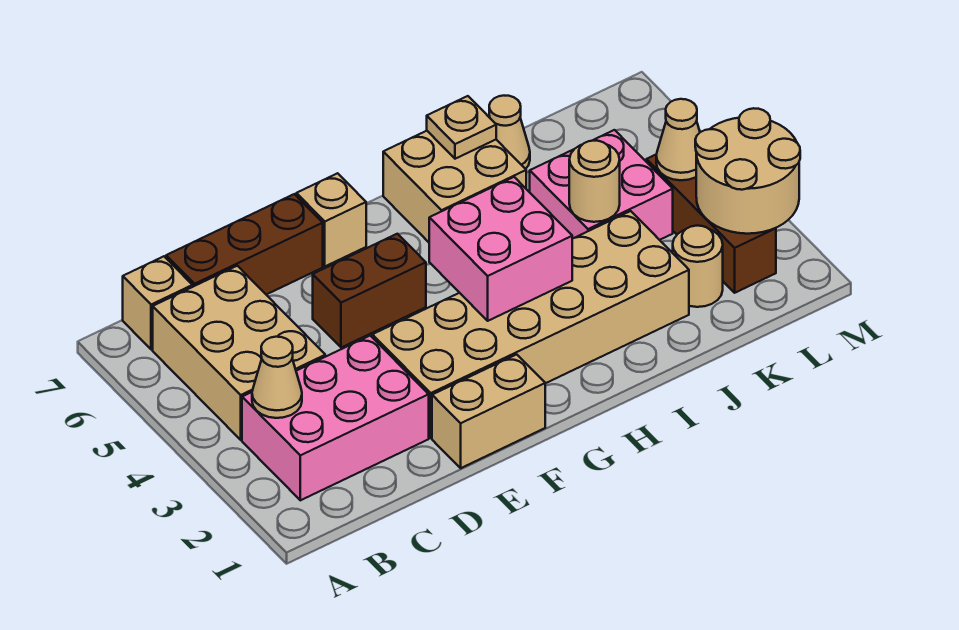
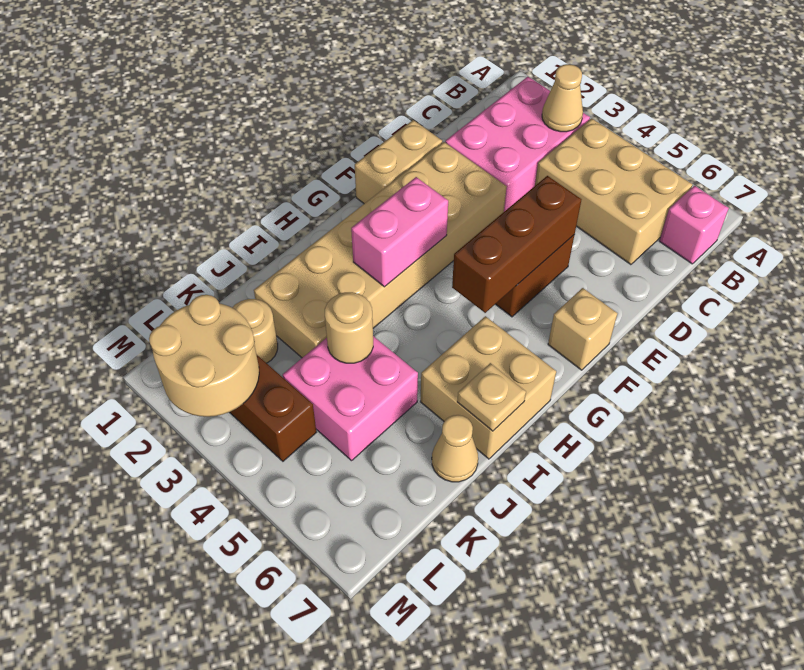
tan brick B7 level 1 -> pink brick B7 level 1
brown brick C7:E7 level 1 -> brown brick E5:G5 level 2
pink brick G3:H4 level 2 -> pink brick G3:H3 level 2
tan cone L4 level 2 -> none

